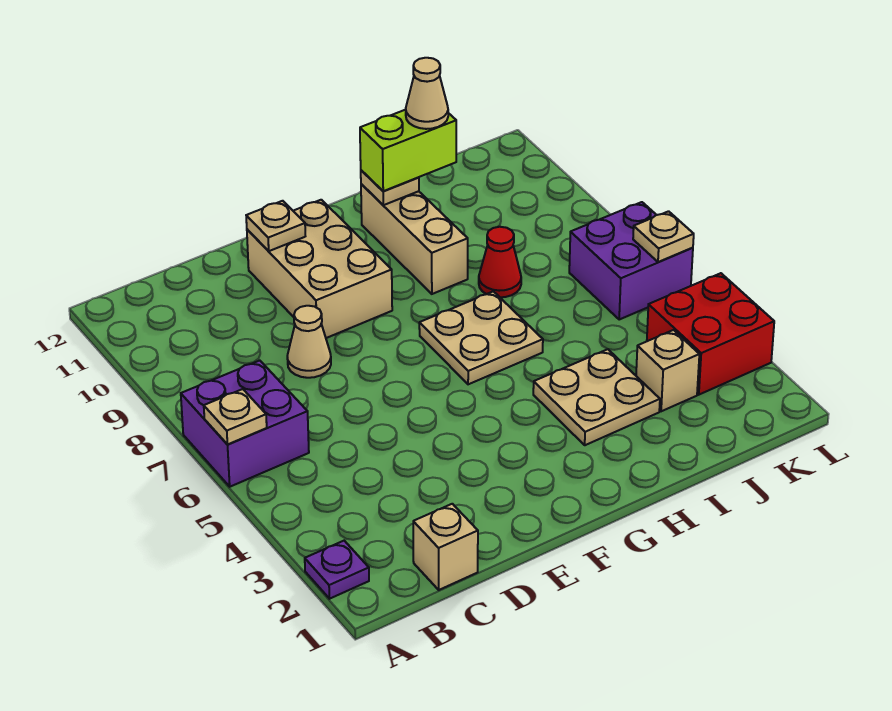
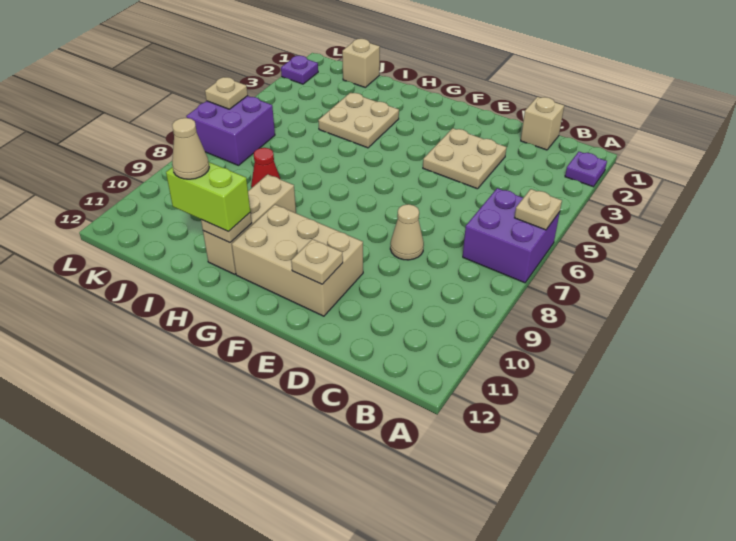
tan brick E9:F11 level 1 -> tan brick E10:G11 level 1
tan plate G6:H7 level 1 -> tan plate D3:E4 level 1
tan brick J3 level 1 -> tan brick J1 level 1
red brick K3:L4 level 1 -> none
none -> purple plate L2 level 1

